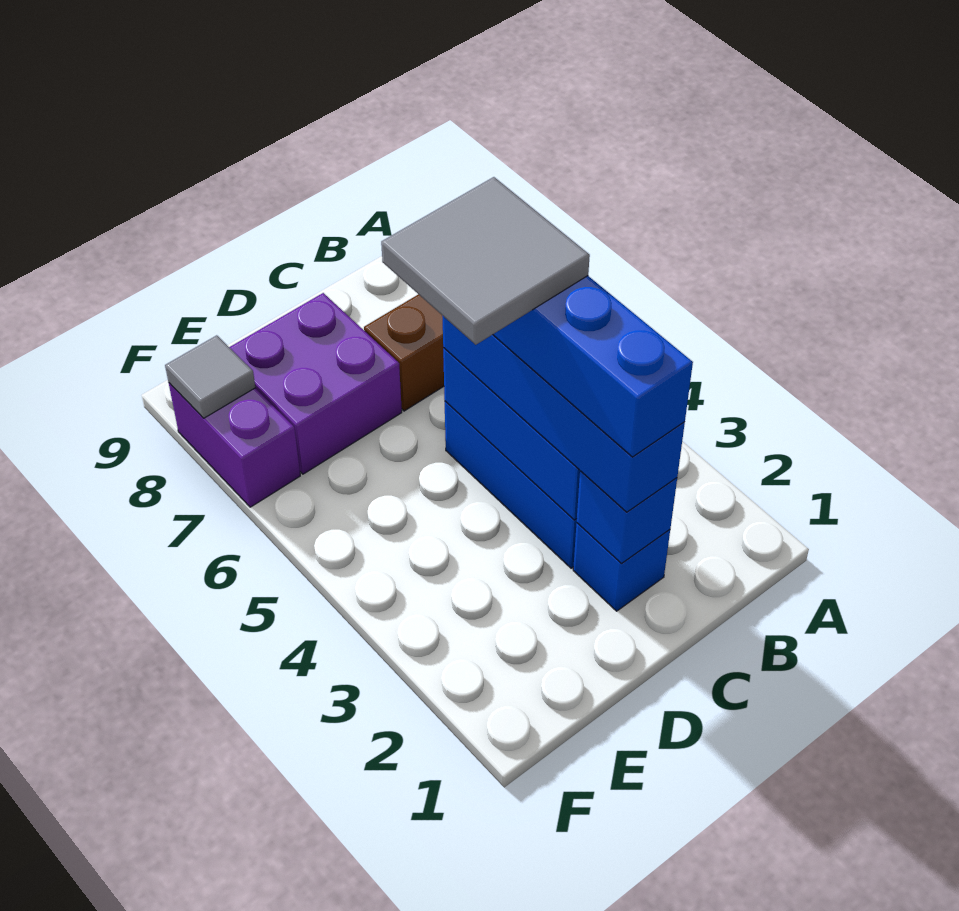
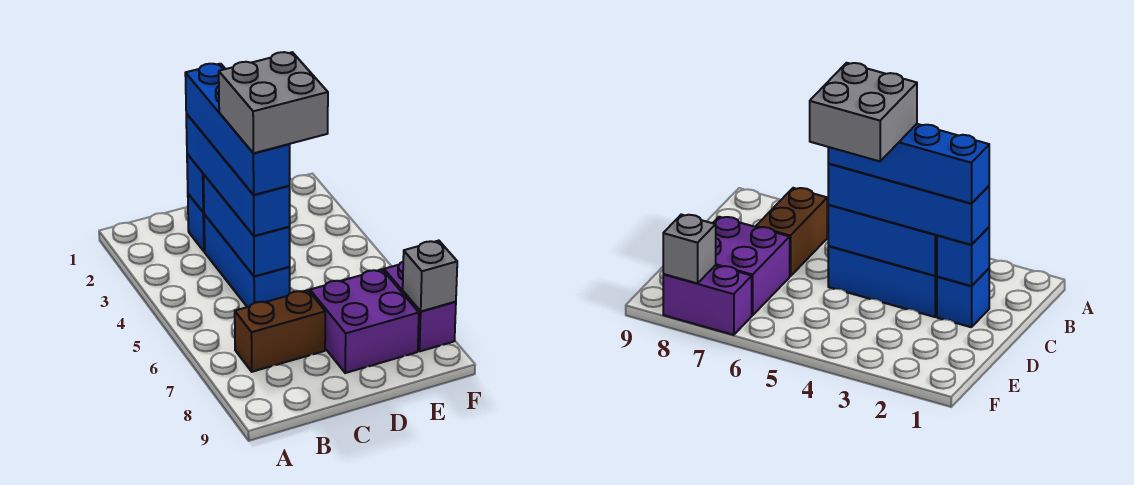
grey tile C4:D5 level 5 -> grey brick C4:D5 level 5
grey tile F8 level 2 -> grey brick F8 level 2

